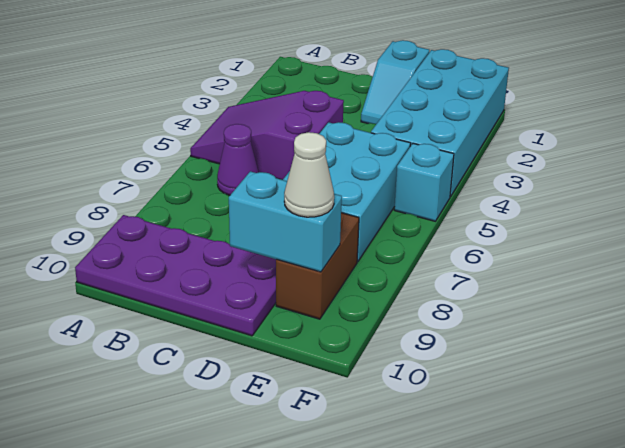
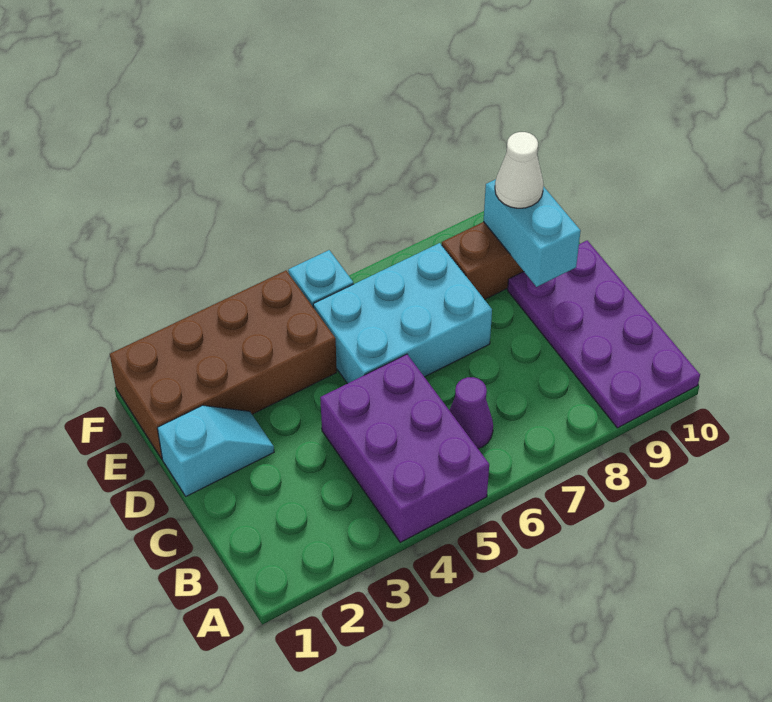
purple slope A4:C5 level 1 top C -> purple brick A4:C5 level 1
cyan brick E1:F4 level 1 -> brown brick E1:F4 level 1

